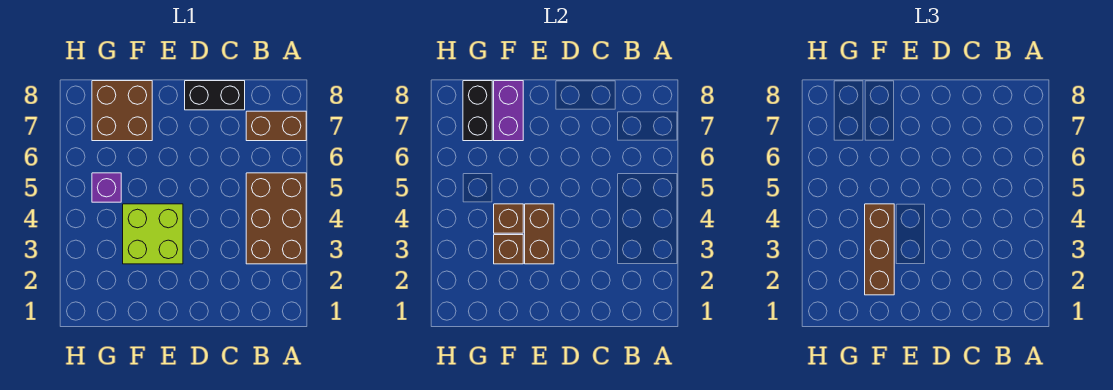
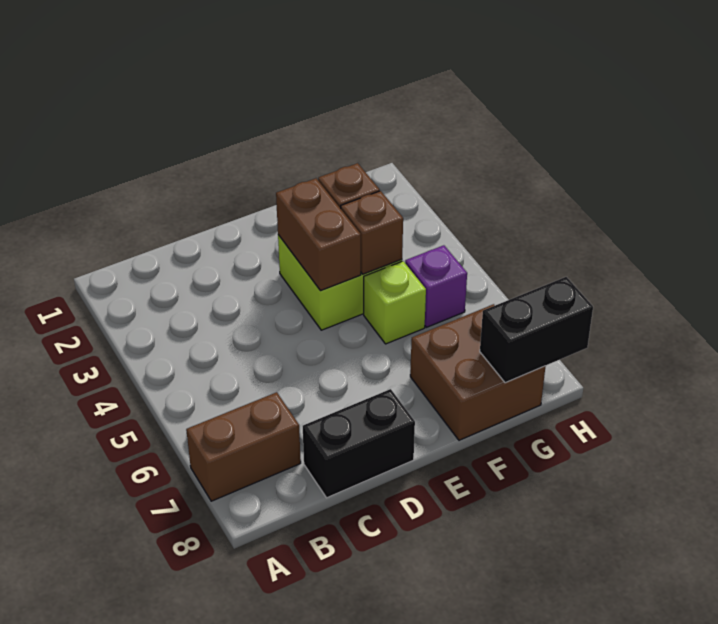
brown brick A3:B5 level 1 -> none
brown brick F2:F4 level 3 -> none
none -> lime brick F5 level 1
purple brick F7:F8 level 2 -> none
black brick G7:G8 level 2 -> black brick G8:H8 level 2

